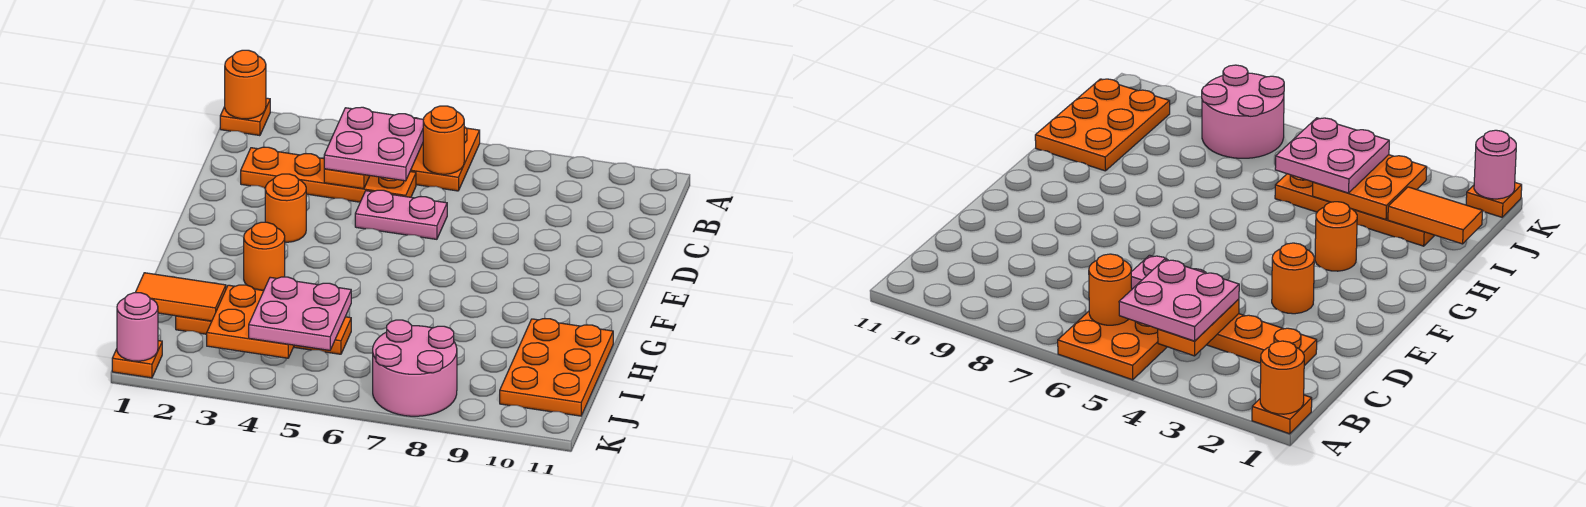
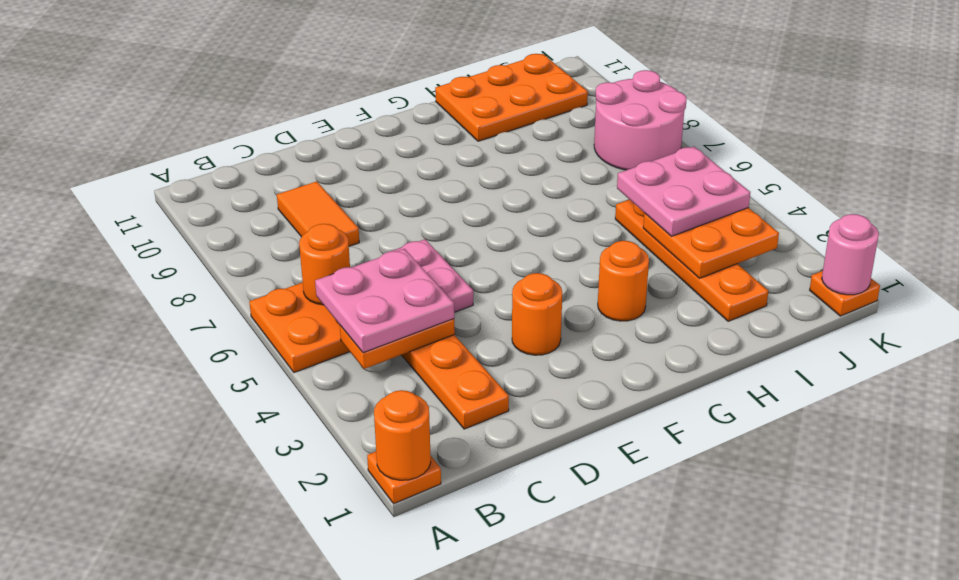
orange tile I1:I2 level 2 -> orange tile C8:C9 level 1

